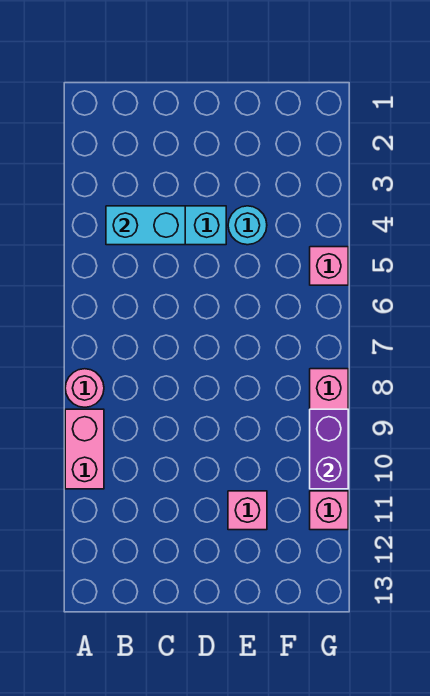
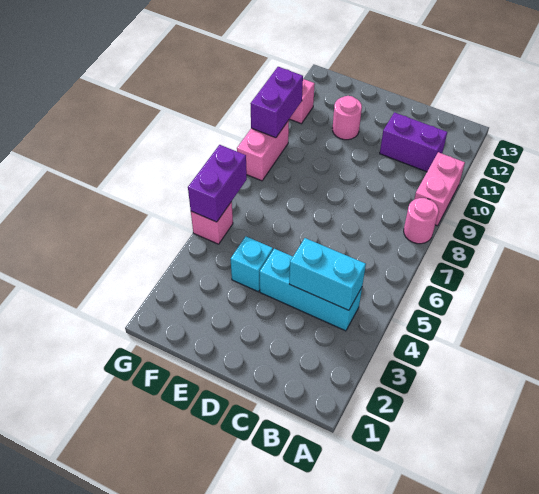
none -> purple brick B11:C11 level 1
cyan round brick E4 level 1 -> cyan brick E4 level 1
pink brick E11 level 1 -> pink round brick E11 level 1
none -> purple brick G5:G6 level 2

